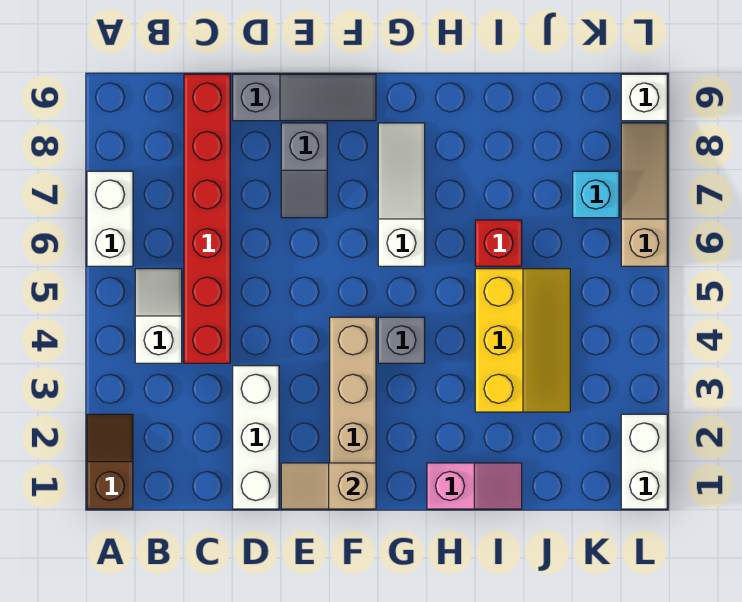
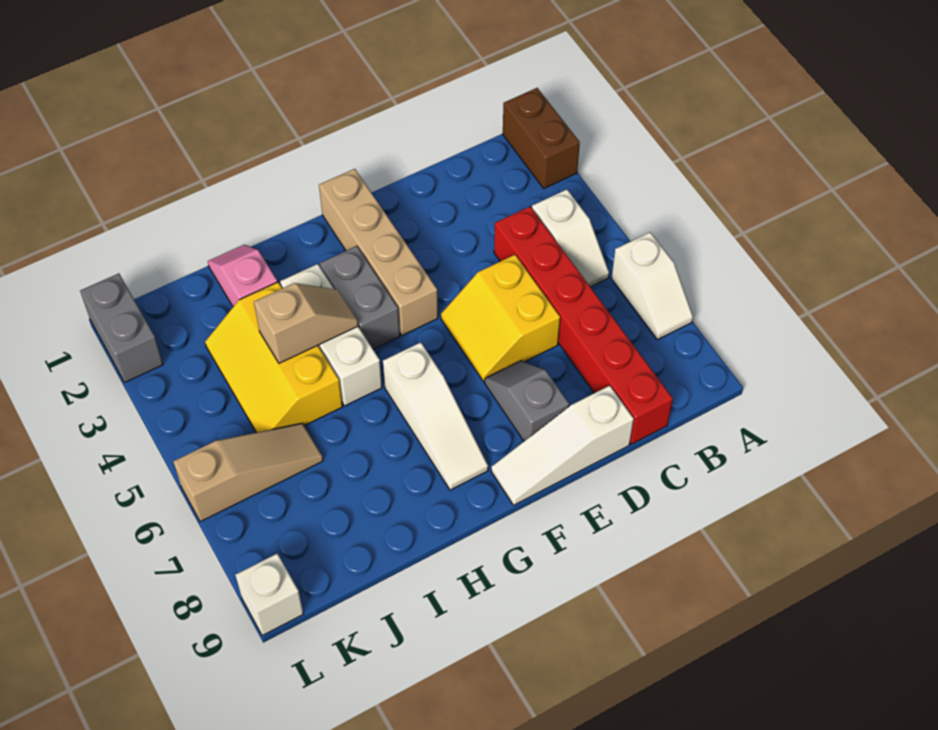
brown slope A1:A2 level 1 top 1 -> brown brick A1:A2 level 1
white brick A6:A7 level 1 -> white slope A6:A7 level 1 top 6
white brick D1:D3 level 1 -> white brick H3:H5 level 1
none -> yellow slope D5:E6 level 1 top D
grey slope D9:F9 level 1 top D -> white slope D9:F9 level 1 top D
tan slope E1:F1 level 2 top F -> tan slope H4:I4 level 2 top I
grey brick G4 level 1 -> grey brick G3:G4 level 1
pink slope H1:I1 level 1 top H -> pink slope I1:I2 level 1 top 2
red brick I6 level 1 -> none
cyan brick K7 level 1 -> none
white brick L1:L2 level 1 -> grey brick L1:L2 level 1
tan slope L6:L8 level 1 top 6 -> tan slope J6:L6 level 1 top L

